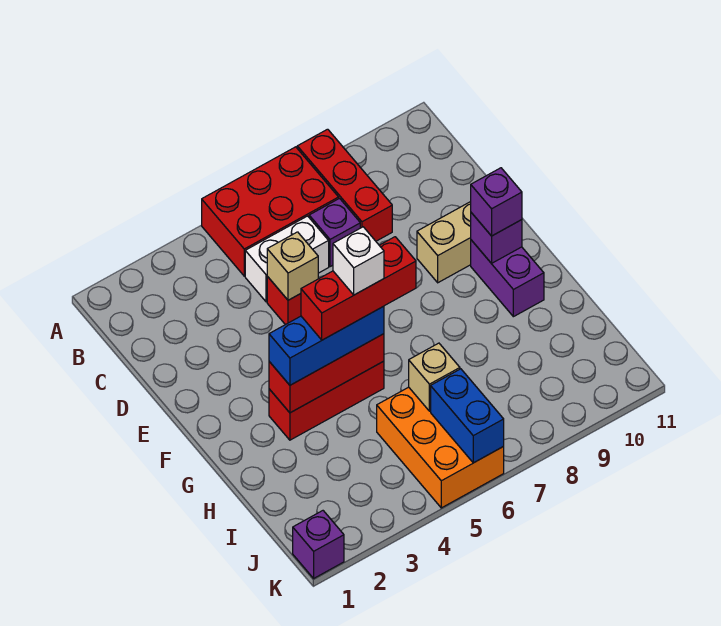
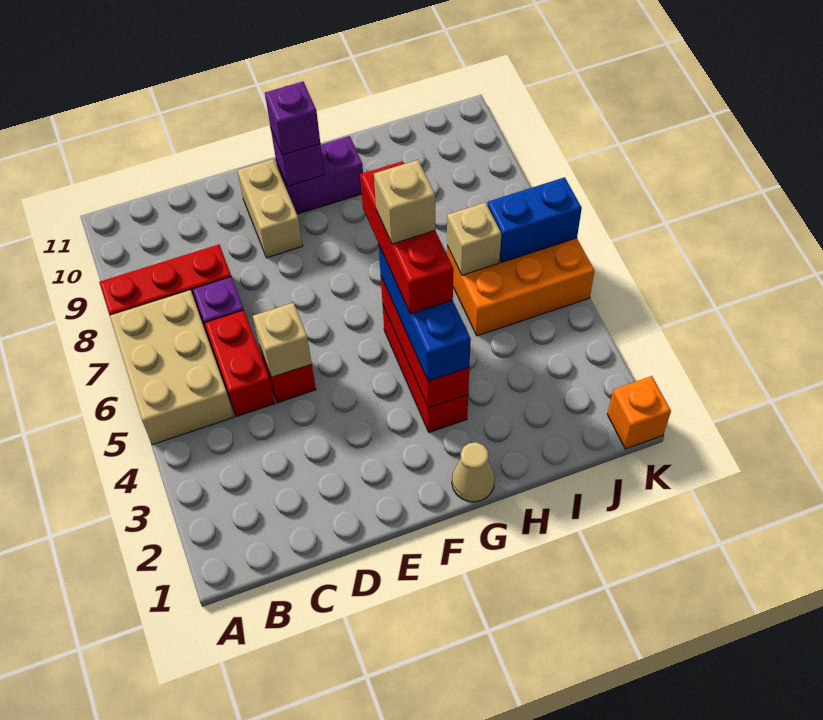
red brick A5:B7 level 1 -> tan brick A5:B7 level 1
white brick C5:C6 level 1 -> red brick C5:C6 level 1
none -> tan cone G1 level 1
white brick G5 level 5 -> tan brick G5 level 5
purple brick K1 level 1 -> orange brick K1 level 1

